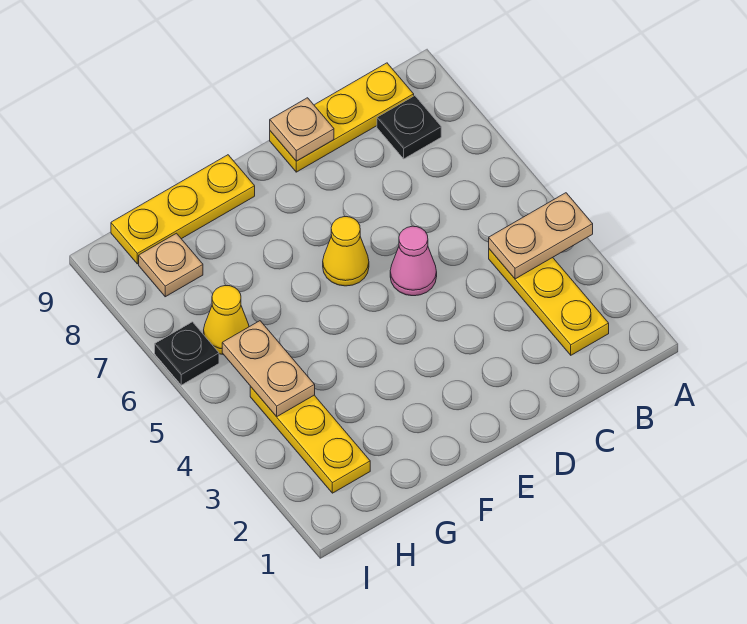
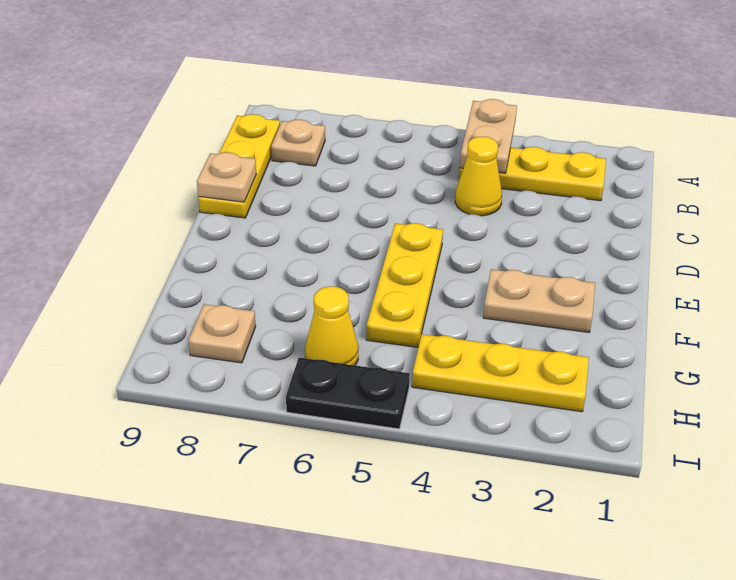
black plate B8 level 1 -> tan plate B8 level 1
pink cone D5 level 1 -> none
yellow cone E6 level 1 -> yellow cone C4 level 1
yellow plate F9:H9 level 1 -> yellow plate E5:G5 level 1
tan plate H4:H5 level 2 -> tan plate F2:F3 level 1
black plate I6 level 1 -> black plate I5:I6 level 1

